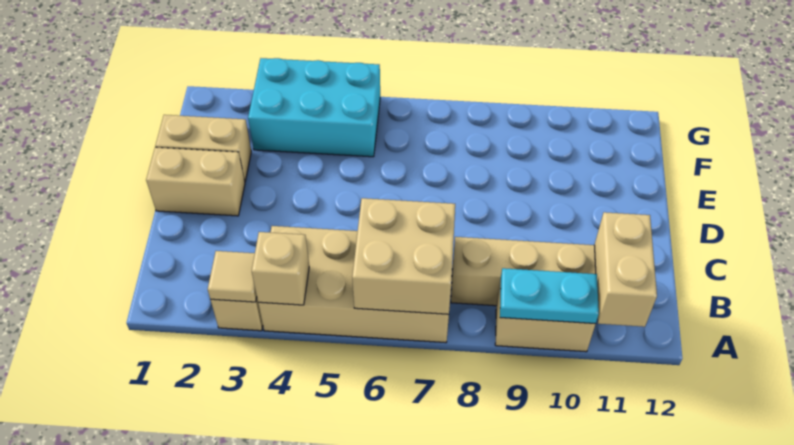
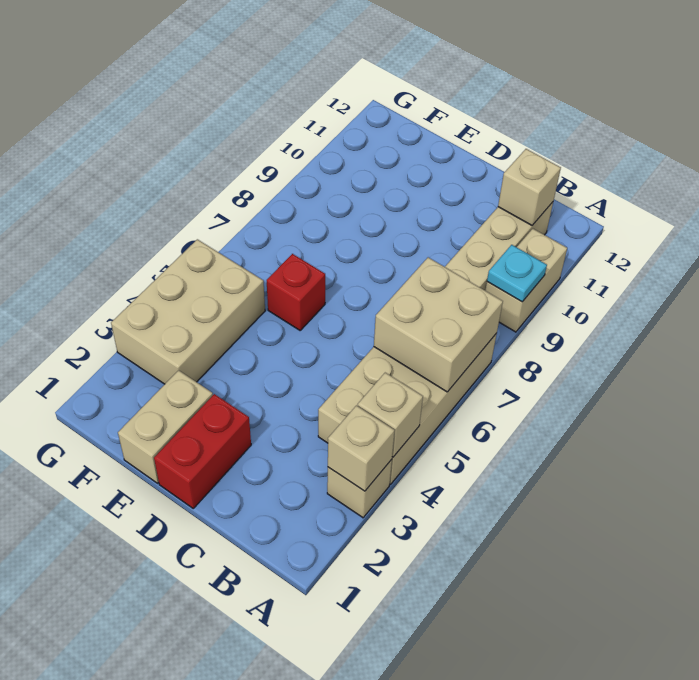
tan tile A3 level 2 -> tan brick A3 level 2
cyan plate A9:A10 level 2 -> cyan plate A9 level 2
tan brick A11:B11 level 2 -> tan brick B11 level 2
tan brick D1:D2 level 1 -> red brick D1:D2 level 1
none -> red brick E6 level 1
cyan brick F3:G5 level 1 -> tan brick F3:G5 level 1

